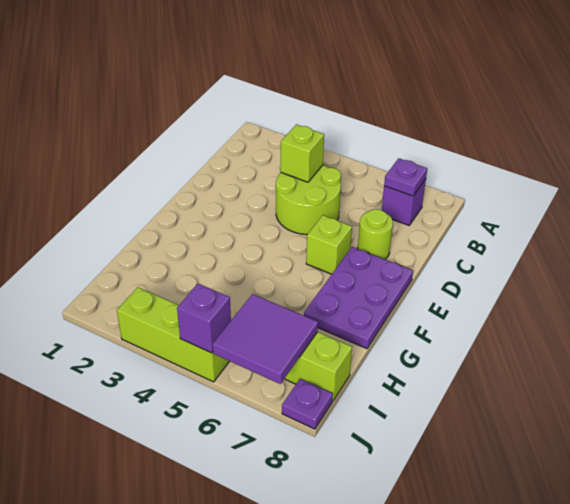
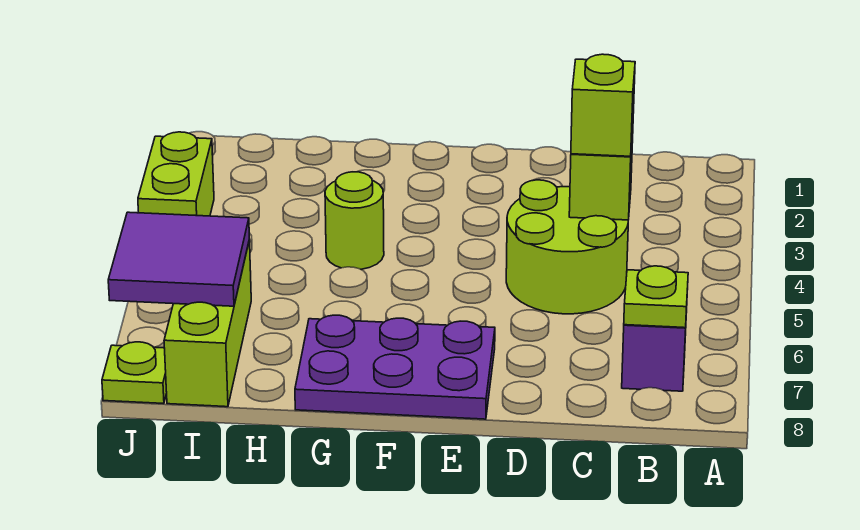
purple plate B7 level 2 -> lime plate B7 level 2
lime round brick D7 level 1 -> lime round brick G4 level 1
lime brick E6 level 1 -> lime brick C4 level 3
lime brick J3:J5 level 1 -> lime brick J3:J4 level 1
purple brick J5 level 2 -> none
purple plate J8 level 1 -> lime plate J8 level 1

